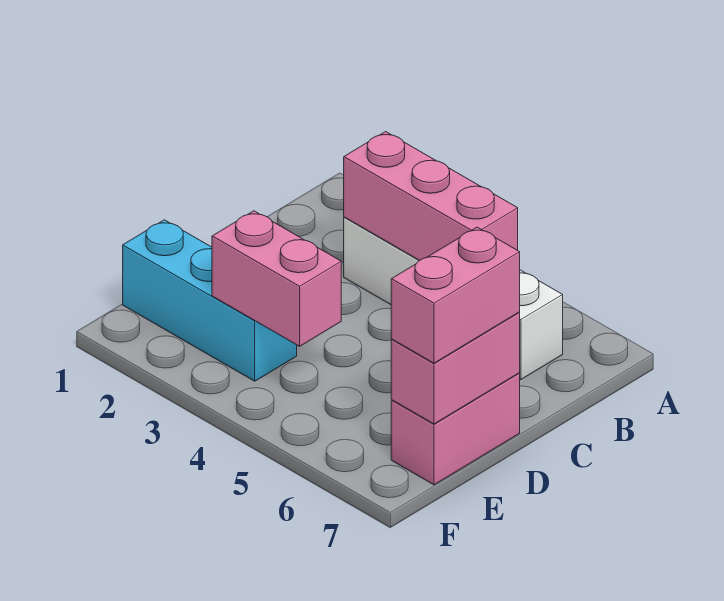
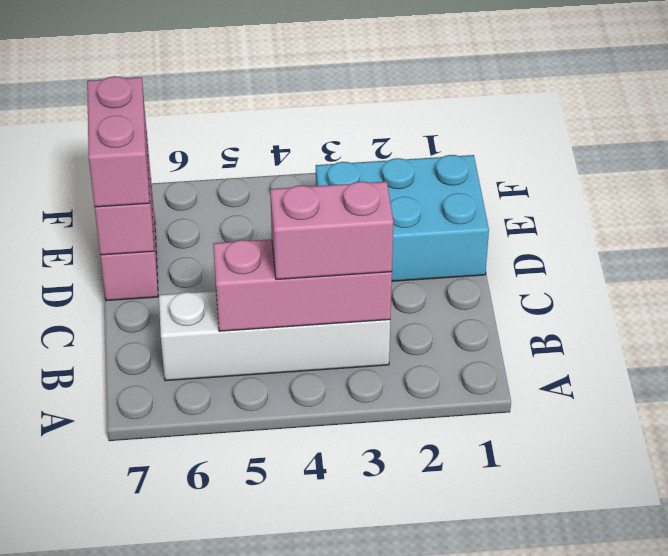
cyan brick E1:E3 level 1 -> cyan brick D1:E3 level 1
pink brick E3:E4 level 2 -> pink brick B3:B4 level 3

